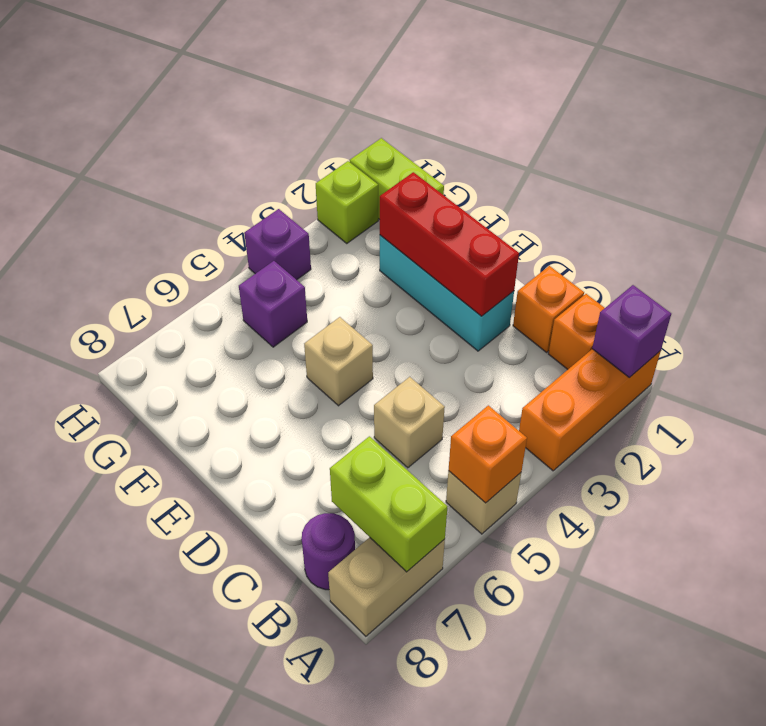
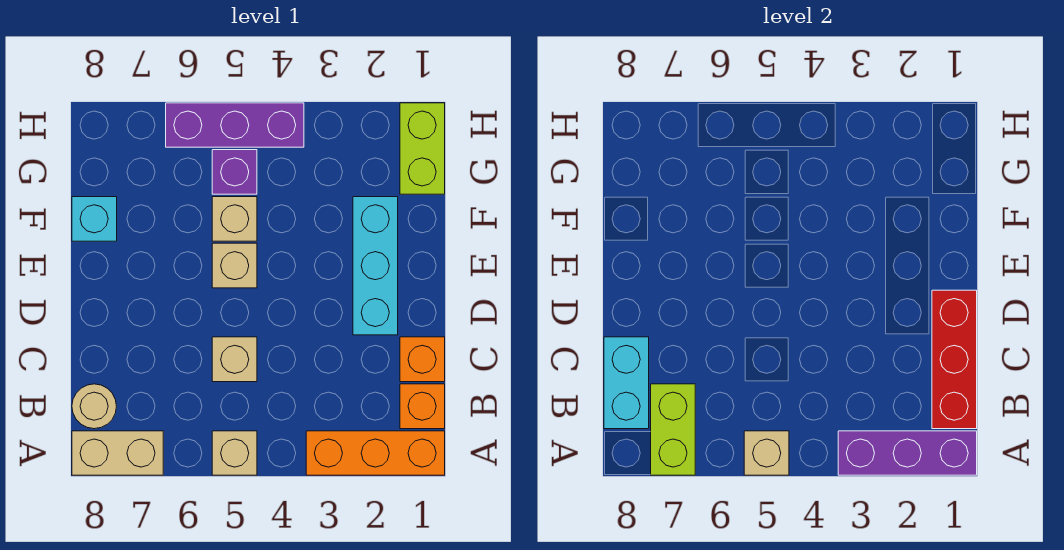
purple brick A1 level 2 -> purple brick A1:A3 level 2
orange brick A5 level 2 -> tan brick A5 level 2
purple round brick B8 level 1 -> tan round brick B8 level 1
none -> cyan brick B8:C8 level 2
red brick D2:F2 level 2 -> red brick B1:D1 level 2
none -> tan brick F5 level 1
none -> cyan brick F8 level 1
lime brick H2 level 1 -> none
purple brick H4 level 1 -> purple brick H4:H6 level 1

